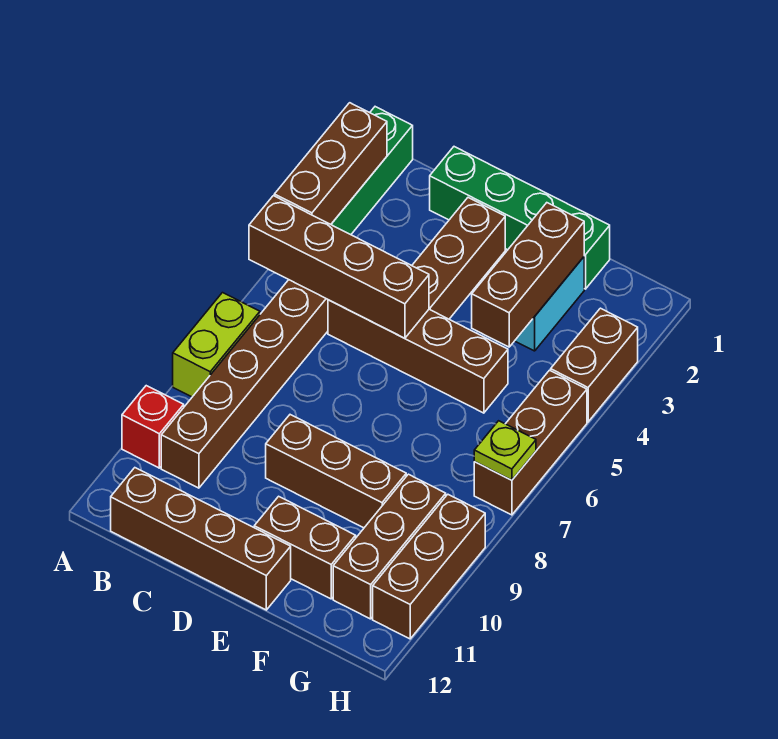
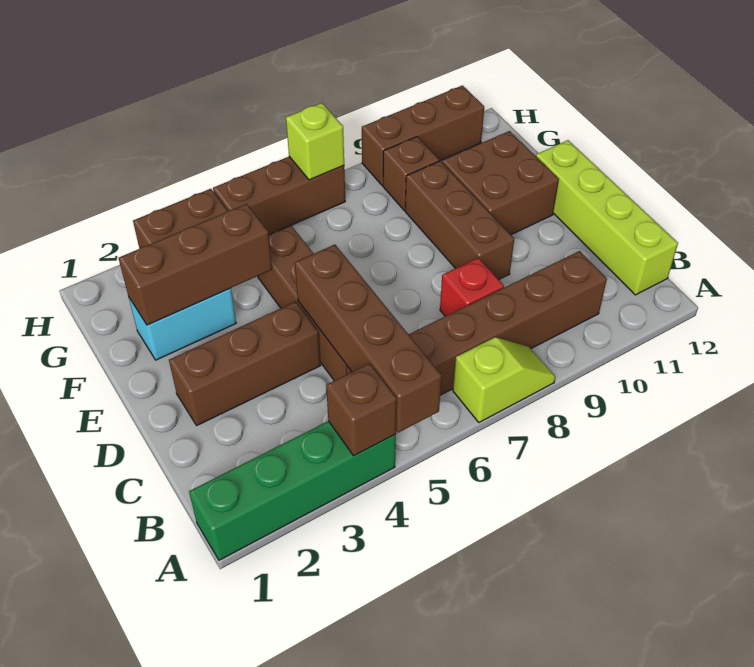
brown brick A2:A4 level 2 -> brown brick A4 level 2
lime brick A7:A8 level 1 -> lime slope A7:A8 level 1 top 7
red brick A10 level 1 -> red brick C8 level 1
brown brick B12:E12 level 1 -> lime brick B12:E12 level 1
green brick C1:F1 level 1 -> none
brown brick E11:F11 level 1 -> brown brick E10:F11 level 1
brown brick G9:G11 level 1 -> brown brick G9 level 1
lime plate H7 level 2 -> lime brick H7 level 2

